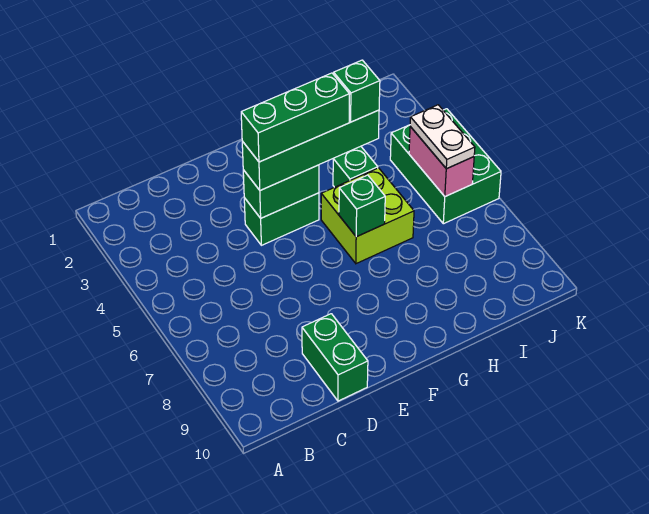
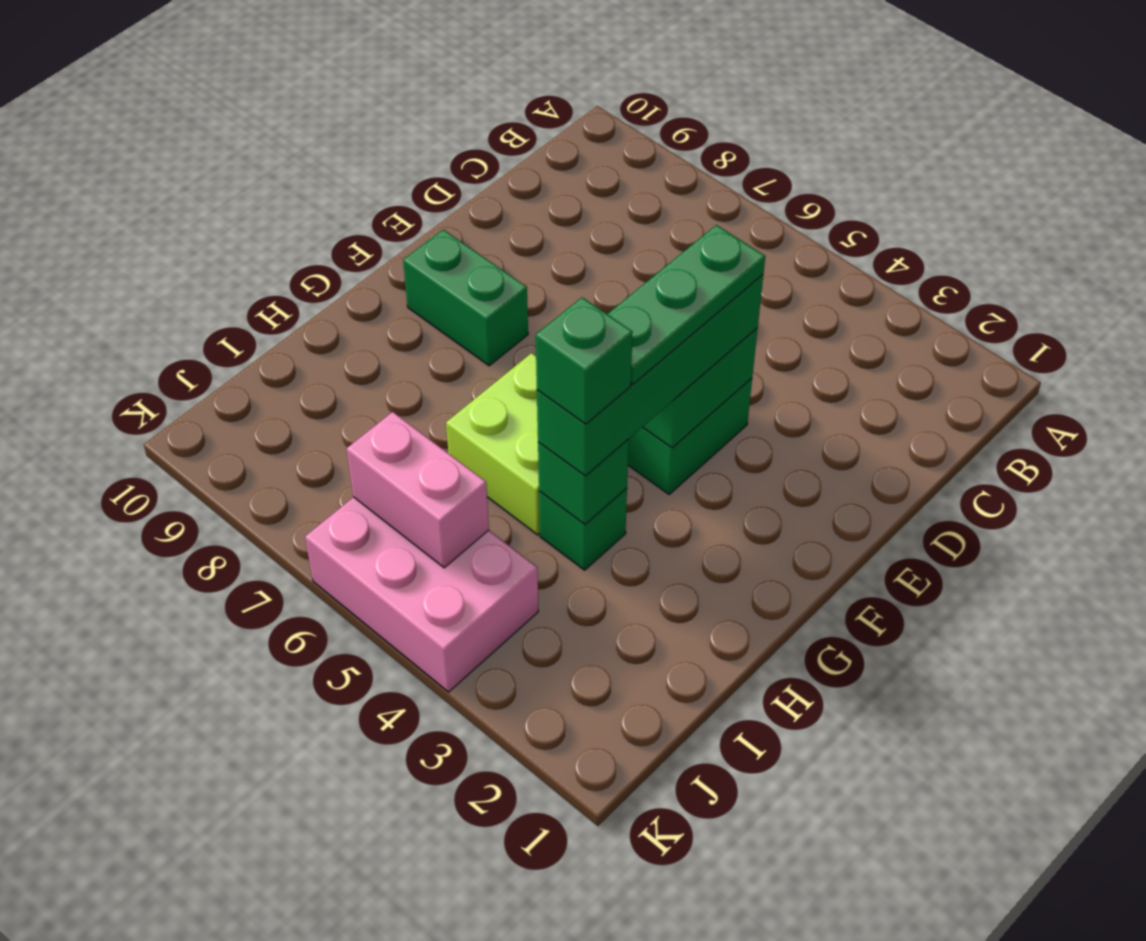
green brick D9:D10 level 1 -> green brick F8:F9 level 1
green brick E4:G4 level 4 -> green plate E4:G4 level 4
green brick G6 level 2 -> green brick H4 level 2
green brick J4:K6 level 1 -> pink brick J4:K6 level 1
white plate J5:J6 level 3 -> none

